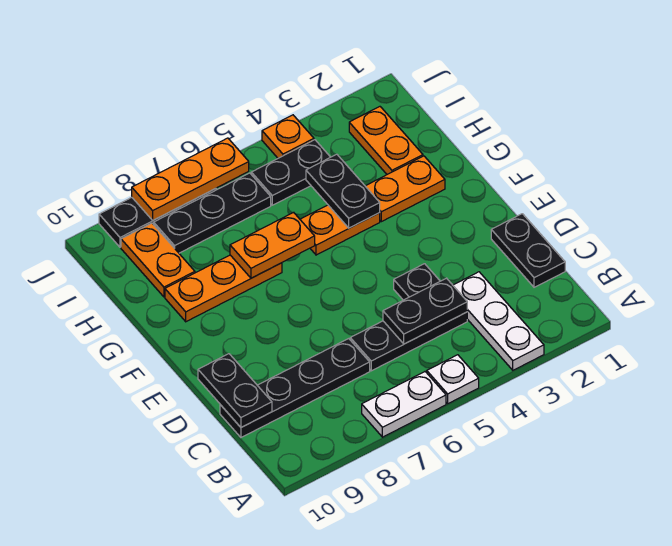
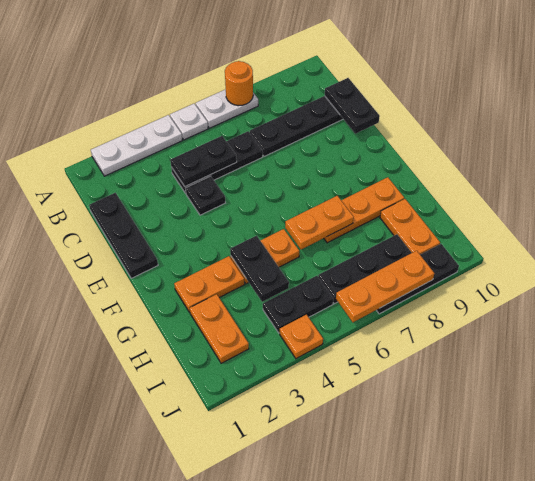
white plate A3:C3 level 1 -> white plate A2:A4 level 1
none -> orange round brick A7 level 2
black plate C1:D1 level 1 -> black plate C1:E1 level 1

